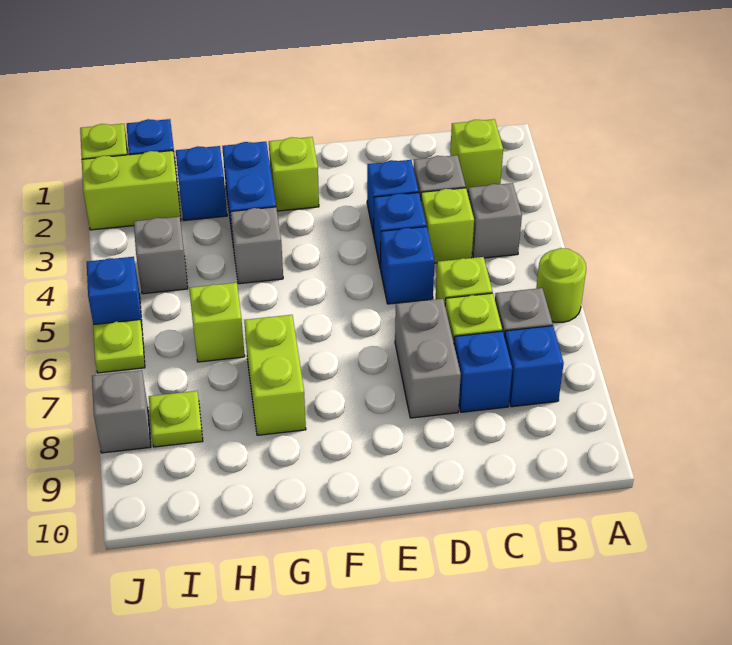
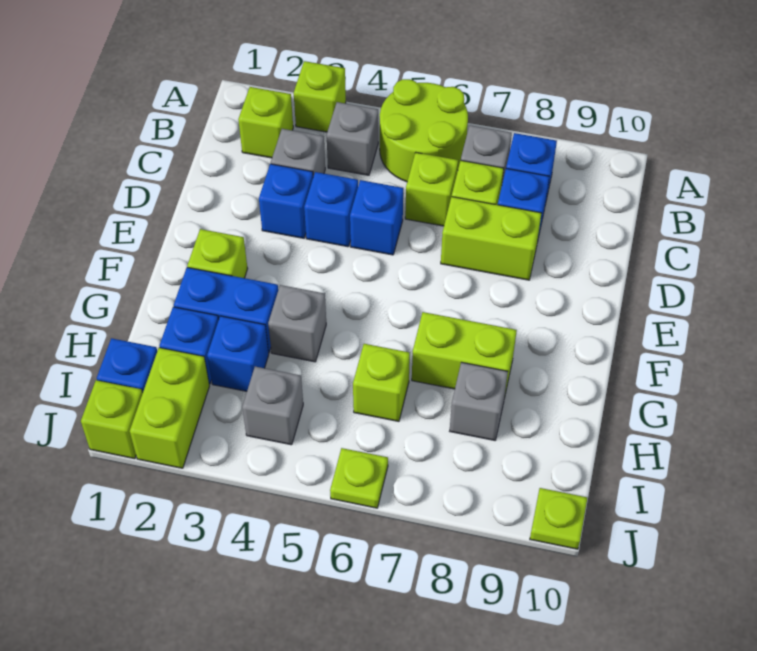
lime round brick A6 level 1 -> lime round brick A5:B6 level 1
lime brick C4 level 1 -> lime brick A3 level 1
grey brick D7:D8 level 1 -> lime brick D7:D8 level 1
lime plate I8 level 1 -> lime plate J10 level 1
blue brick J5 level 1 -> blue brick H3 level 1
grey brick J8 level 1 -> grey brick H8 level 1

